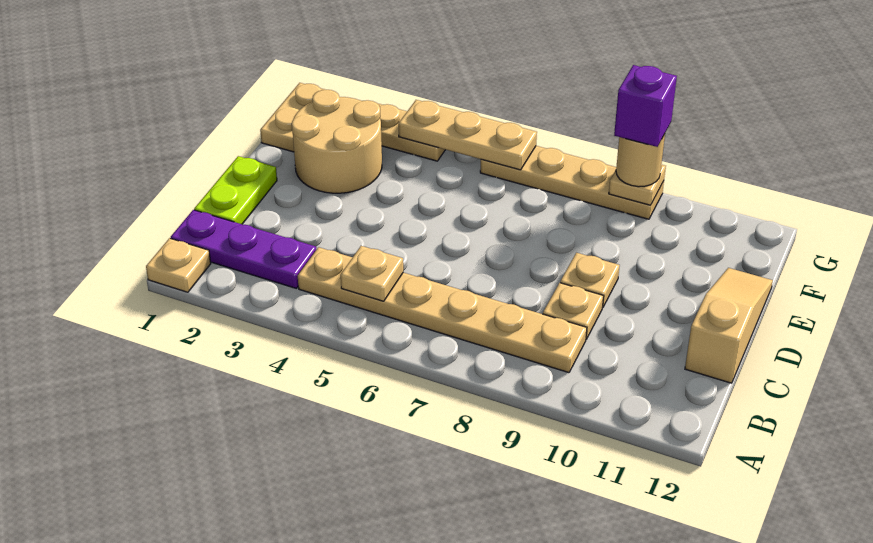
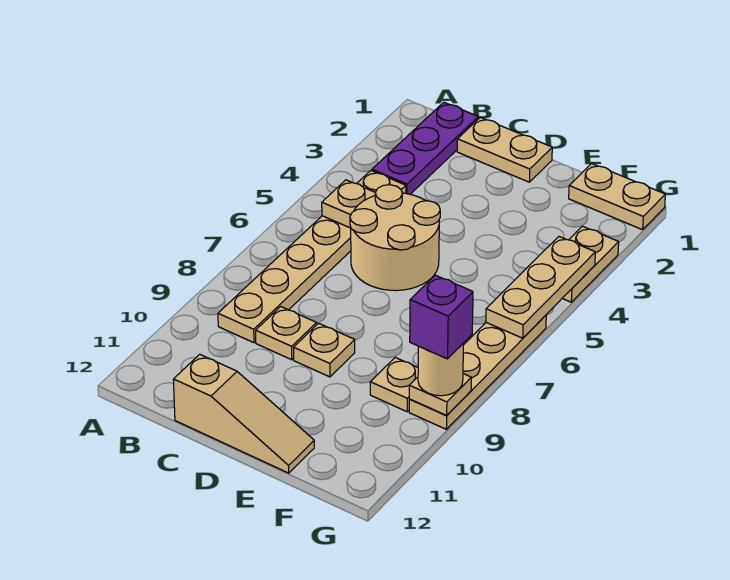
tan plate A1 level 1 -> tan plate F9 level 1
lime plate C1:D1 level 1 -> tan plate C1:D1 level 1
tan round brick E2:F3 level 1 -> tan round brick C5:D6 level 1

